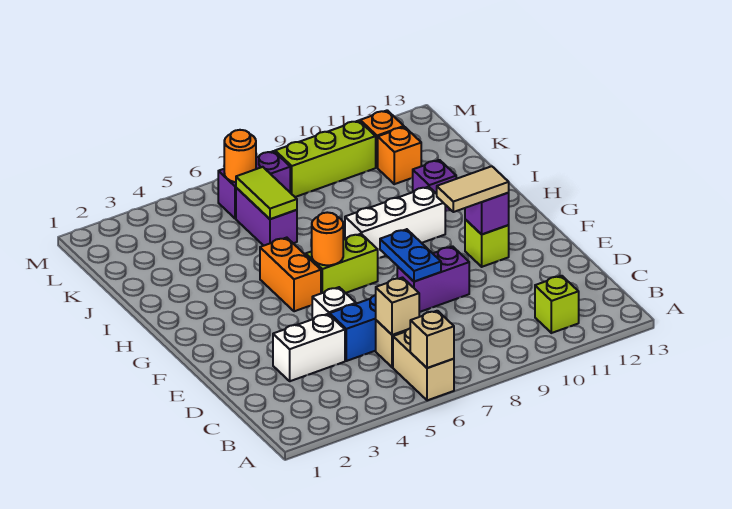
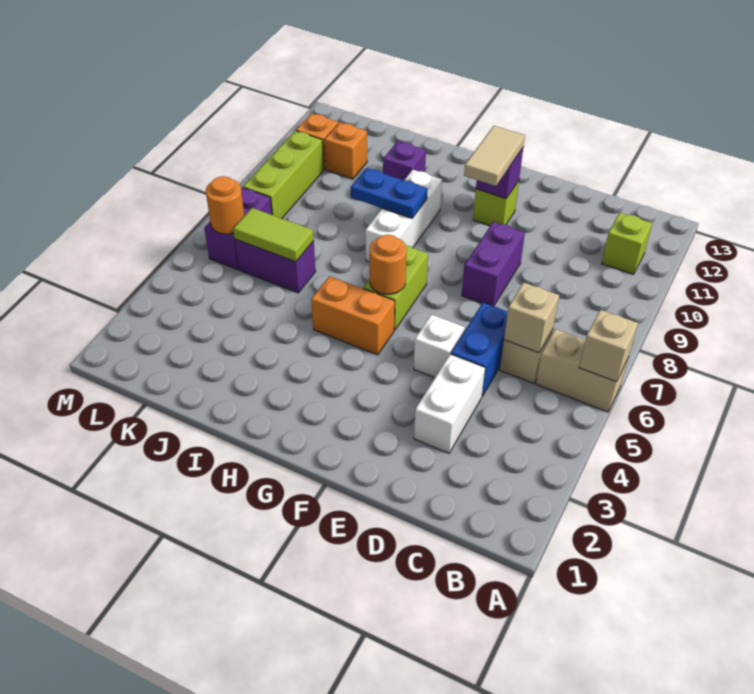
blue plate E8:F8 level 2 -> blue plate H9:I9 level 2

